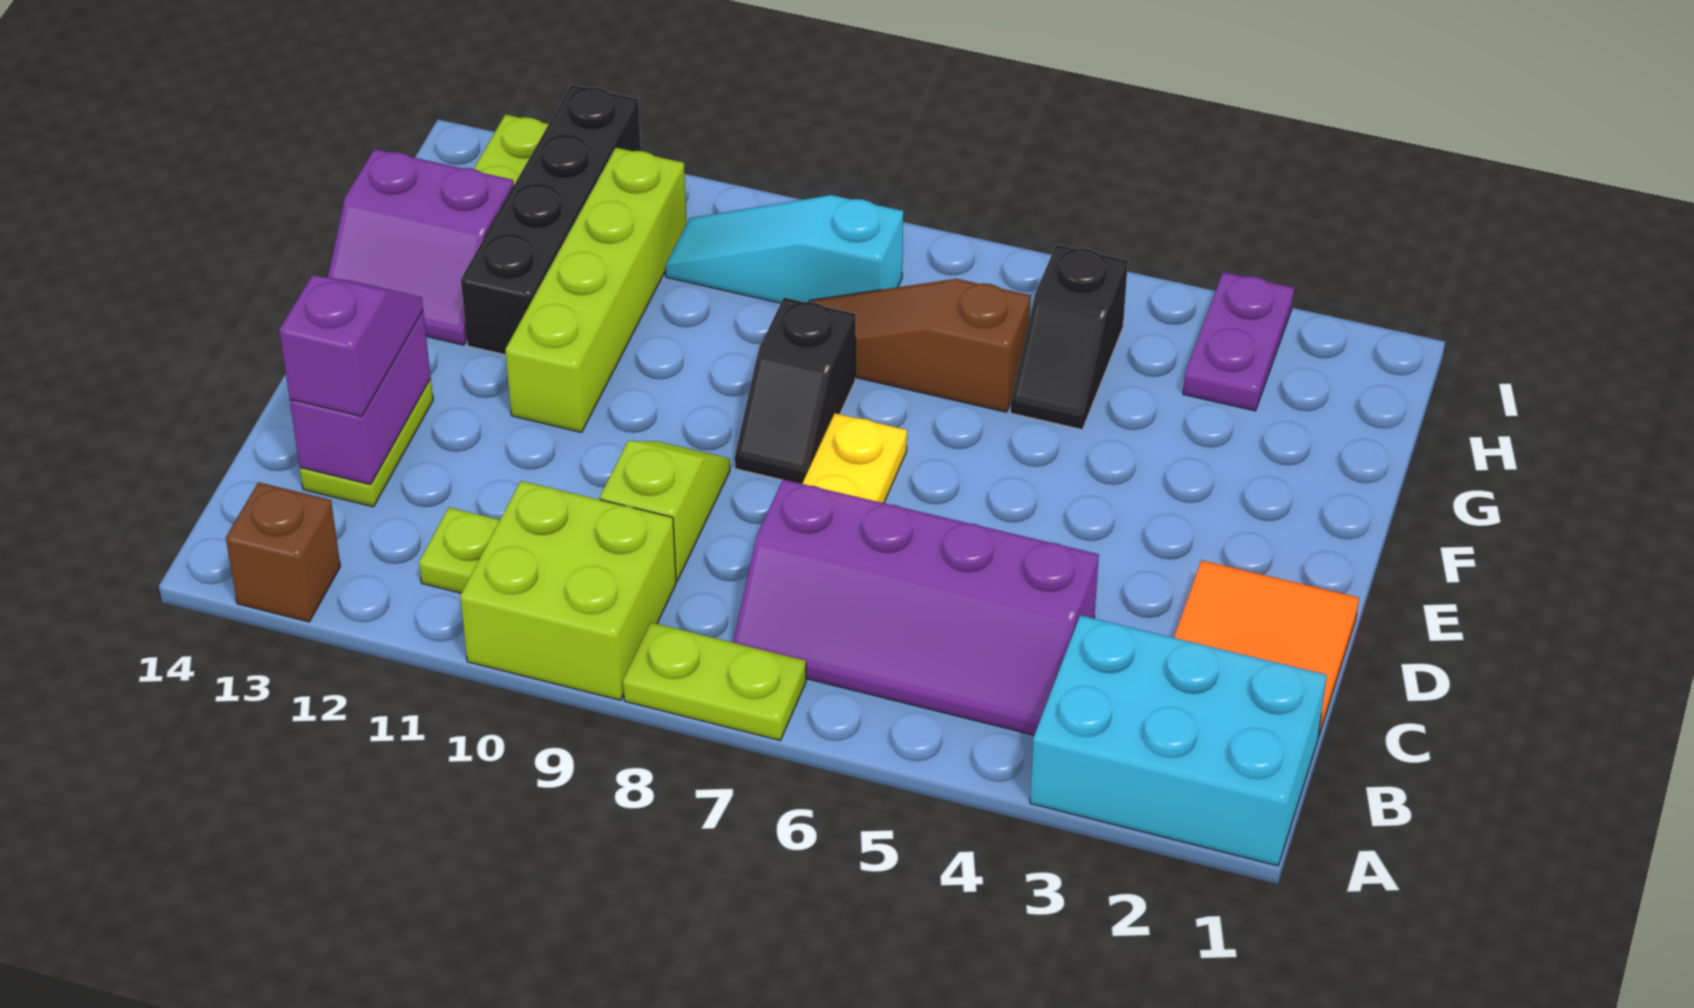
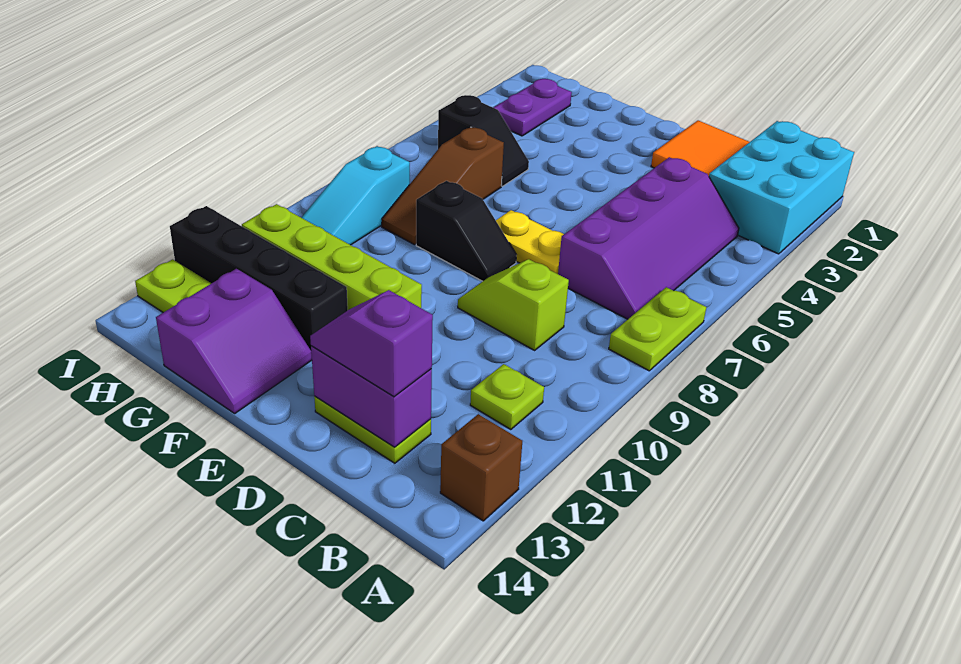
lime brick A9:B10 level 1 -> none
purple plate H3:I3 level 1 -> purple plate H2:H3 level 1

